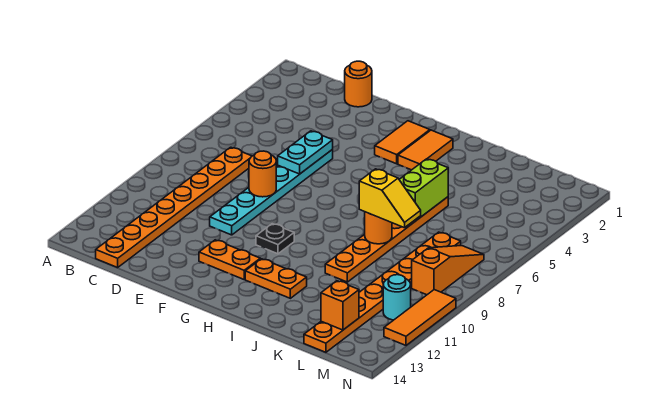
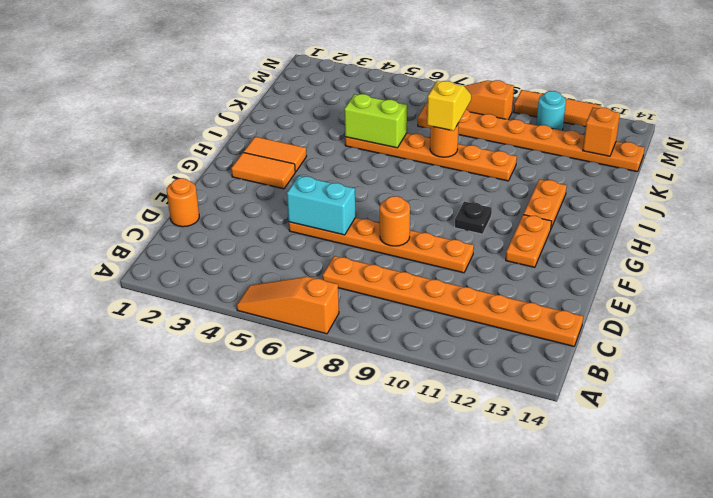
none -> orange slope A5:A7 level 1 top 7
cyan plate E5:E10 level 1 -> orange plate E5:E10 level 1
cyan plate E5:E6 level 2 -> cyan brick E5:E6 level 2

